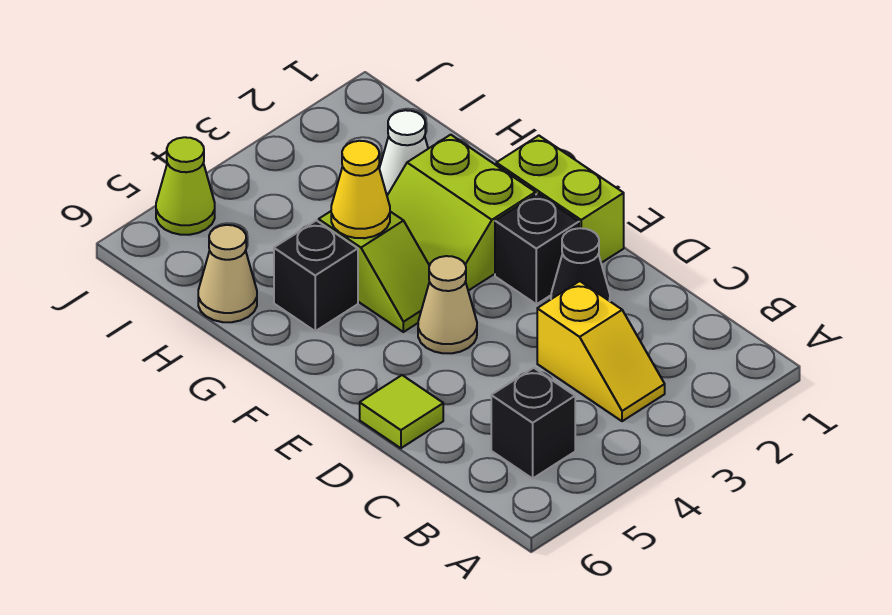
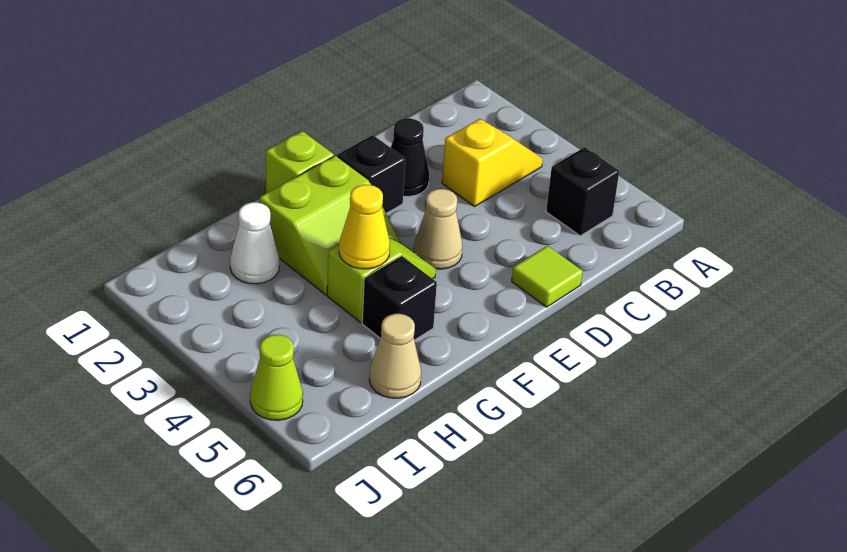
lime brick E1:F1 level 1 -> lime brick F1 level 1

